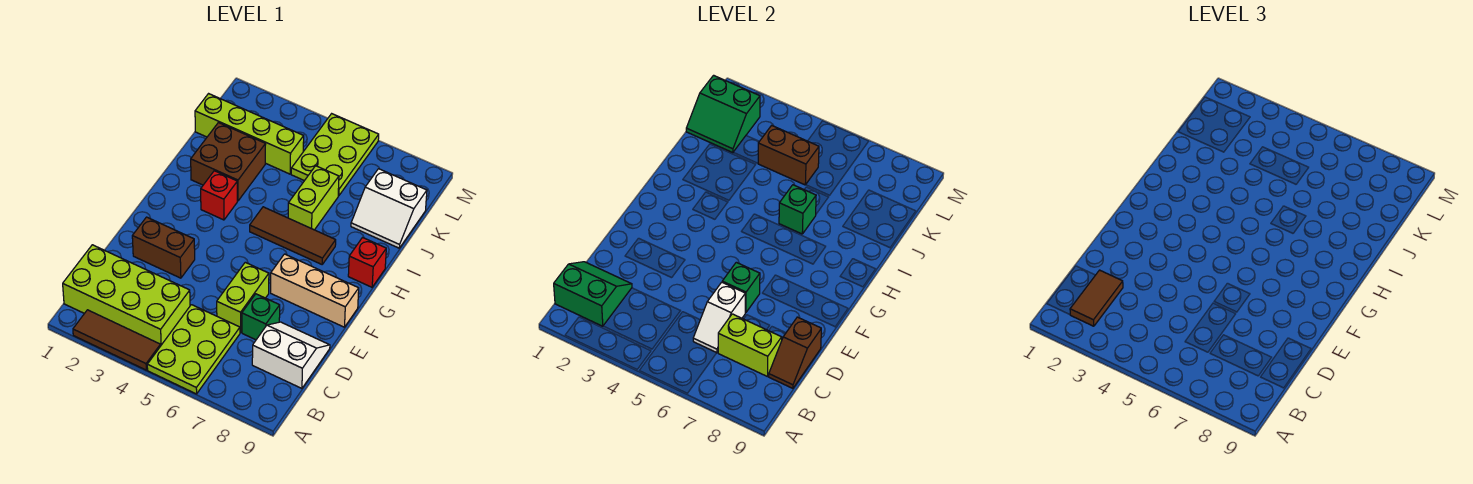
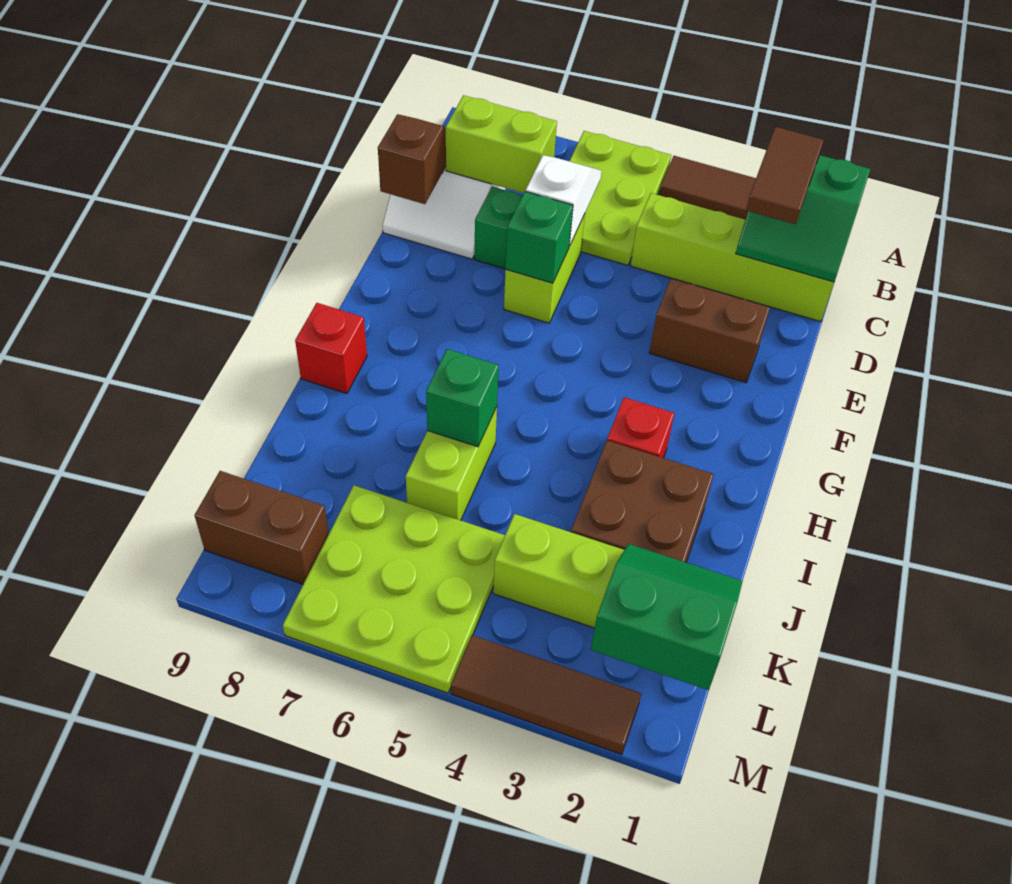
lime brick B1:C4 level 1 -> lime brick C1:C4 level 1
tan brick F7:F9 level 1 -> none
brown tile H5:H7 level 1 -> brown tile M2:M4 level 1
white slope J8:K9 level 1 top K -> none
brown brick K4:K5 level 2 -> brown brick L8:L9 level 1
lime plate K5:M6 level 1 -> lime plate K5:M7 level 1

